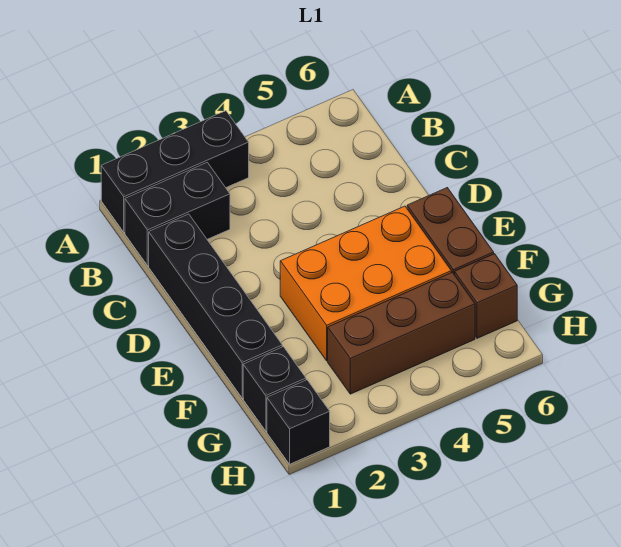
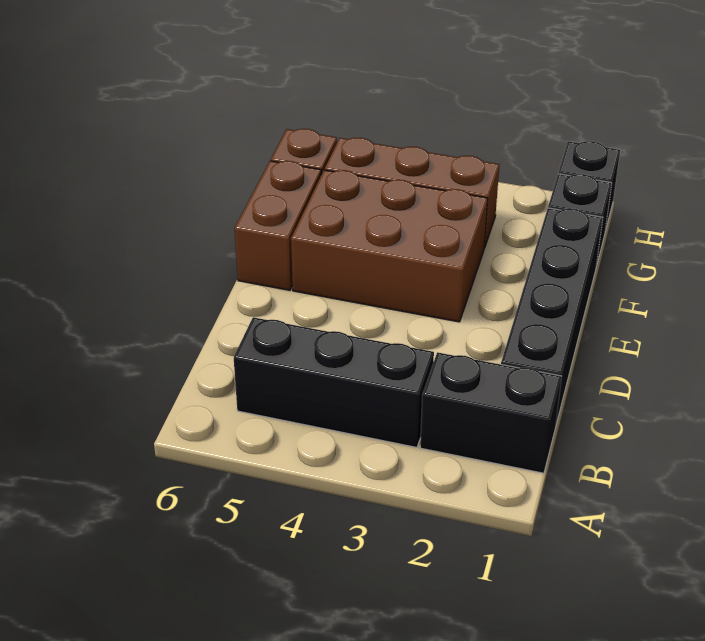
black brick A1:A3 level 1 -> black brick B3:B5 level 1
orange brick E3:F5 level 1 -> brown brick E3:F5 level 1

